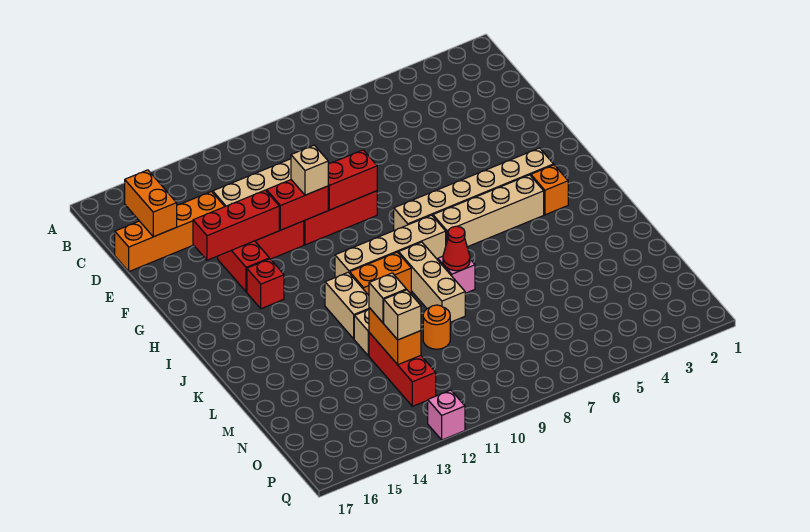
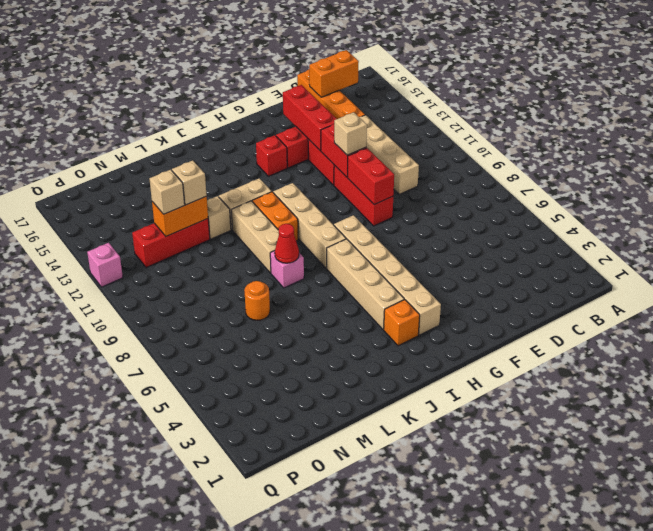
tan brick J9:L9 level 1 -> tan brick K9:K11 level 1
orange round brick M10 level 1 -> orange round brick M7 level 1

